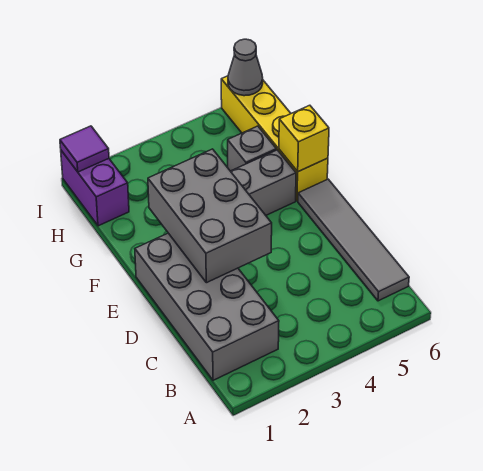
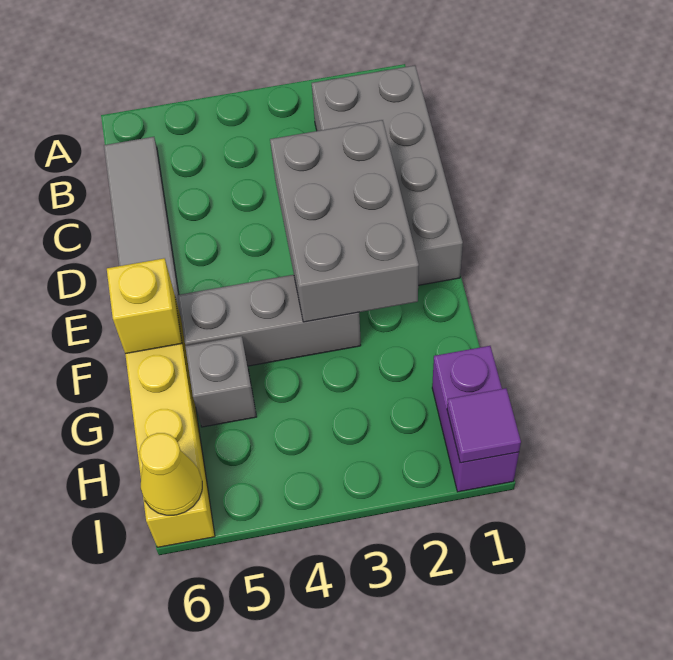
grey cone I6 level 2 -> yellow cone I6 level 2

